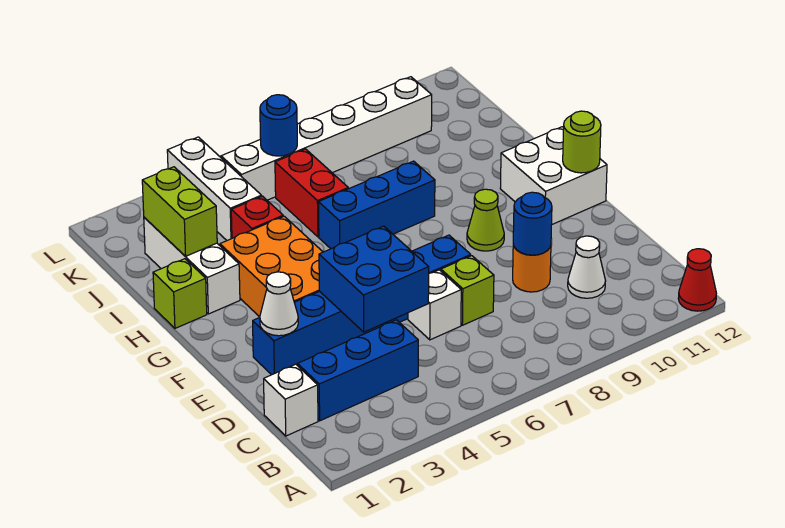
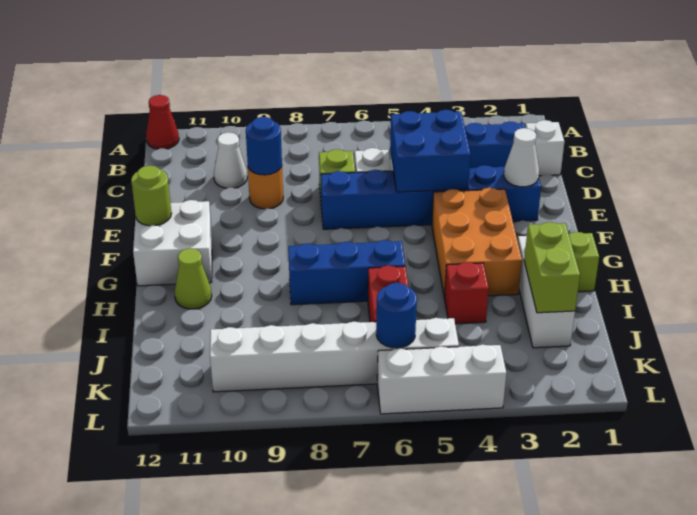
lime cone F9 level 1 -> lime cone H11 level 1
white brick J4:L4 level 1 -> white brick L4:L6 level 1

